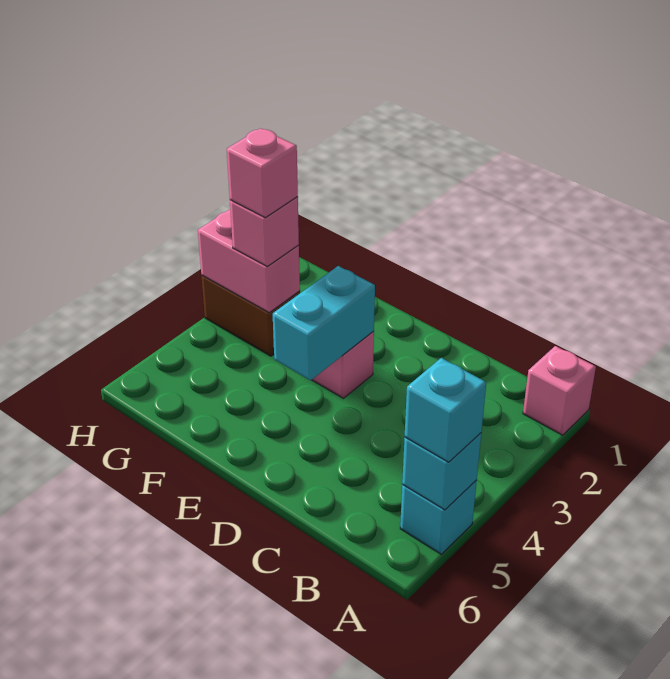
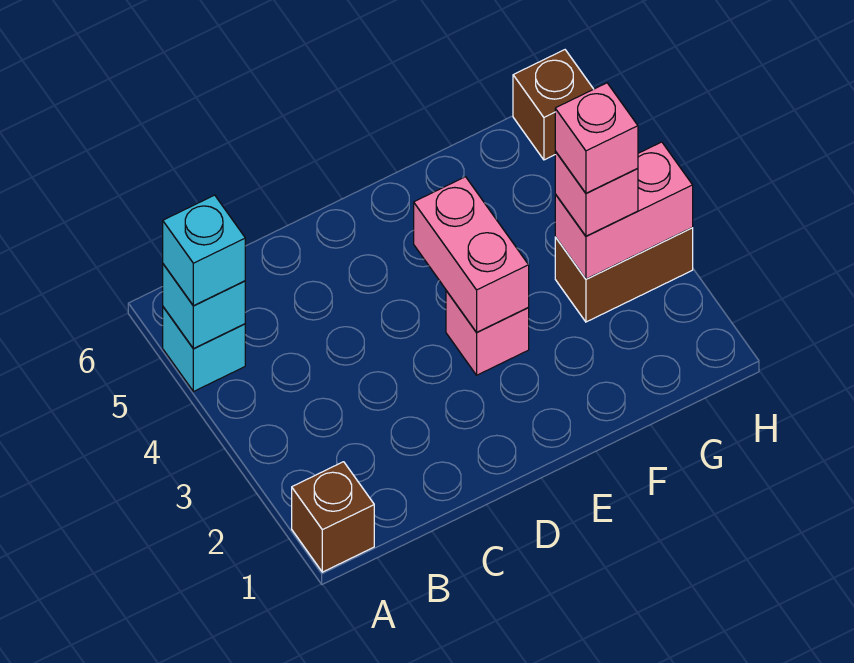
pink brick A1 level 1 -> brown brick A1 level 1
cyan brick E3:E4 level 2 -> pink brick E3:E4 level 2
none -> brown brick H6 level 1

